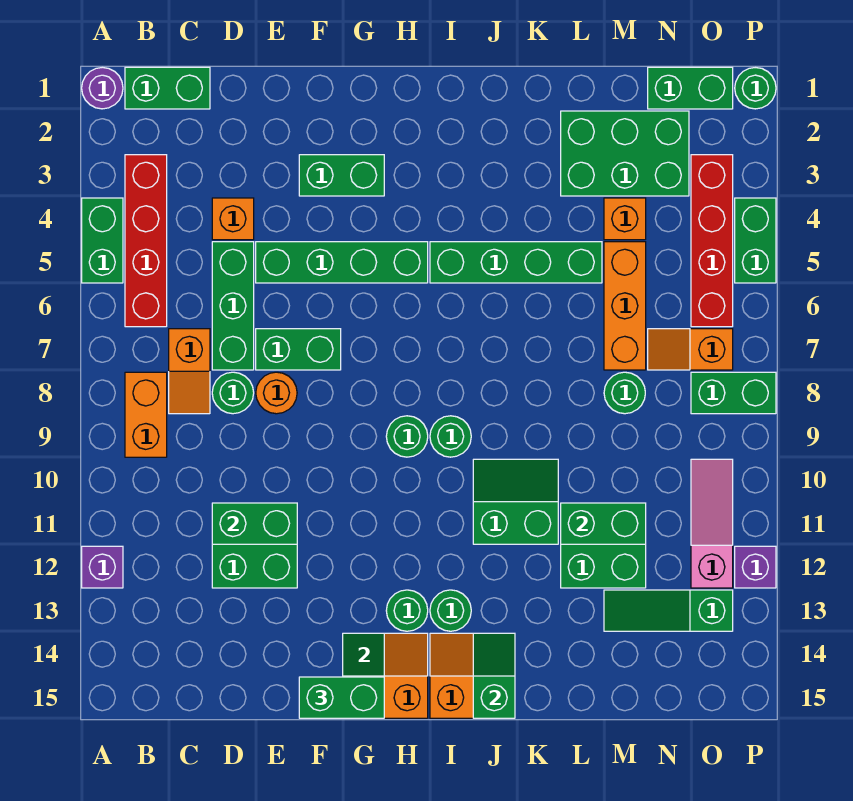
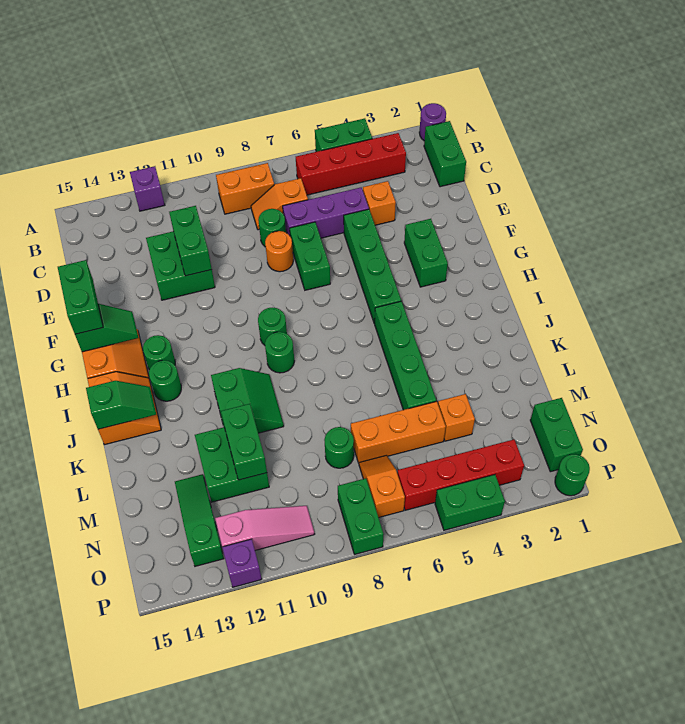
green brick D5:D7 level 1 -> purple brick D5:D7 level 1
green brick L2:N3 level 1 -> none

